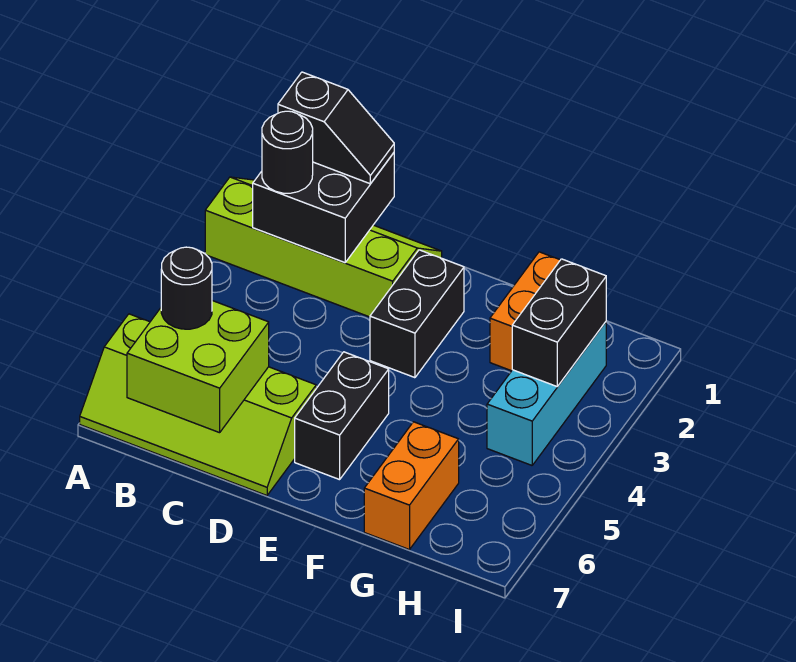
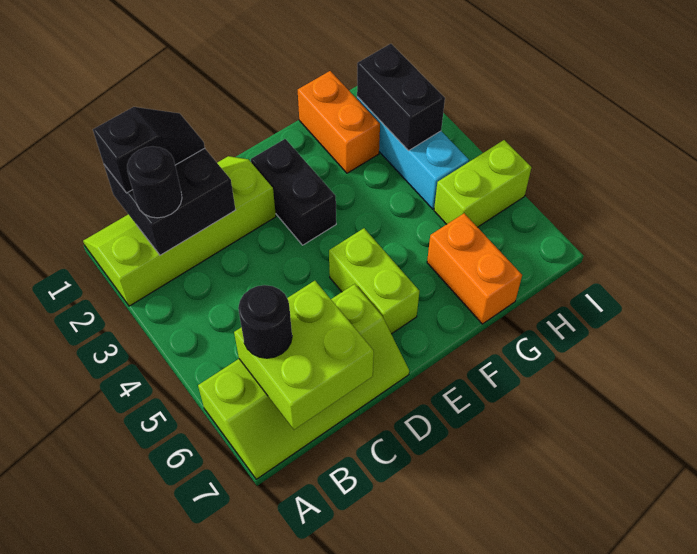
black brick E5:E6 level 1 -> lime brick E5:E6 level 1
none -> lime brick H5:I5 level 1

